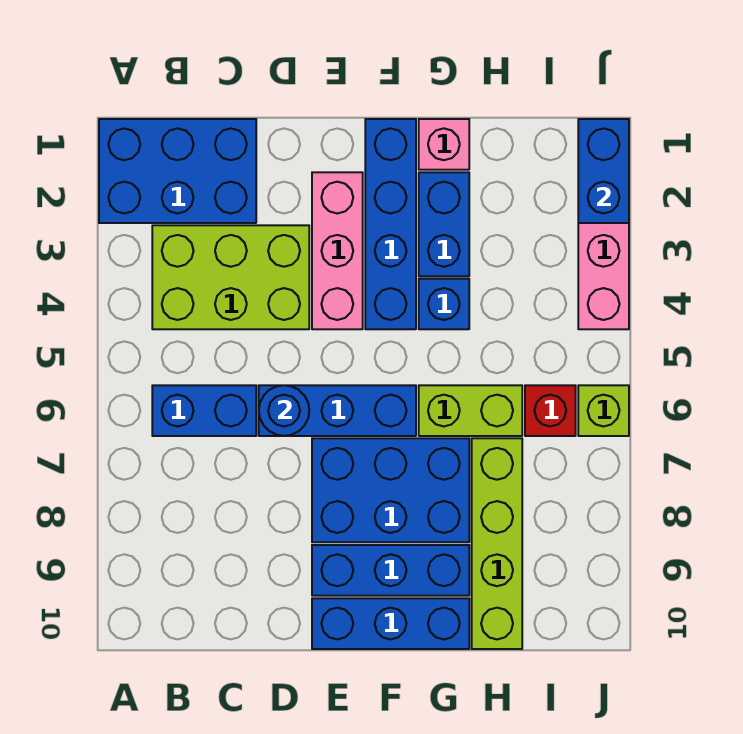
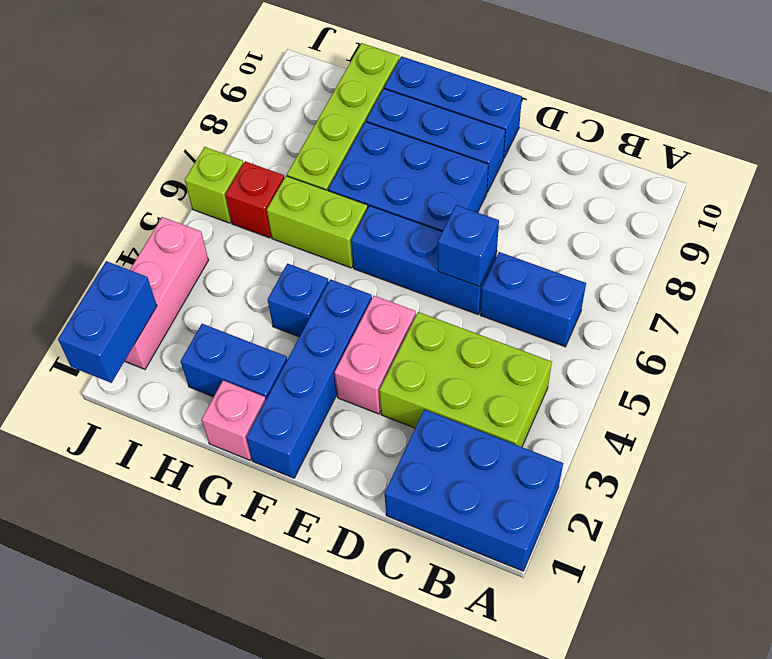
blue round brick D6 level 2 -> blue brick D6 level 2
pink brick E2:E4 level 1 -> pink brick E3:E4 level 1
blue brick G2:G3 level 1 -> blue brick G2:H2 level 1

